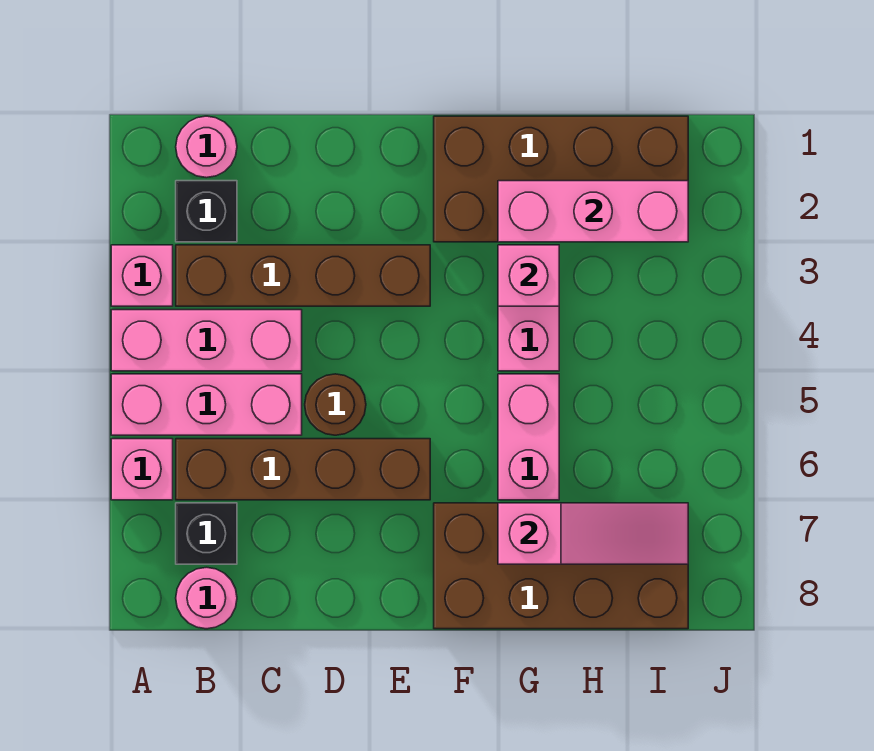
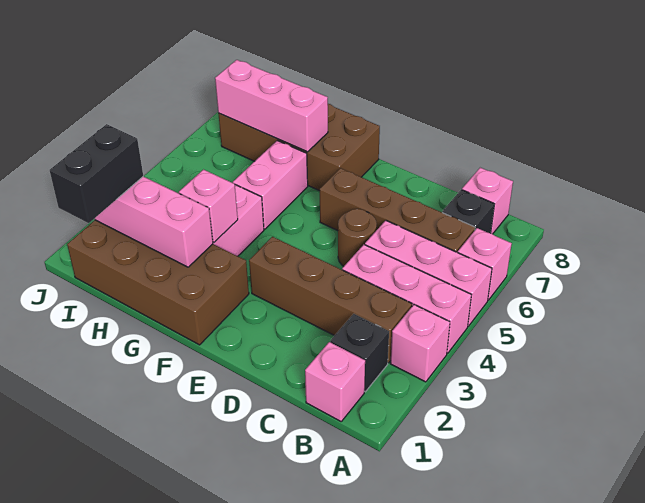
pink round brick B1 level 1 -> pink brick B1 level 1
pink round brick B8 level 1 -> pink brick B8 level 1
pink slope G7:I7 level 2 top G -> pink brick G7:I7 level 2
none -> black brick I1:I2 level 3

